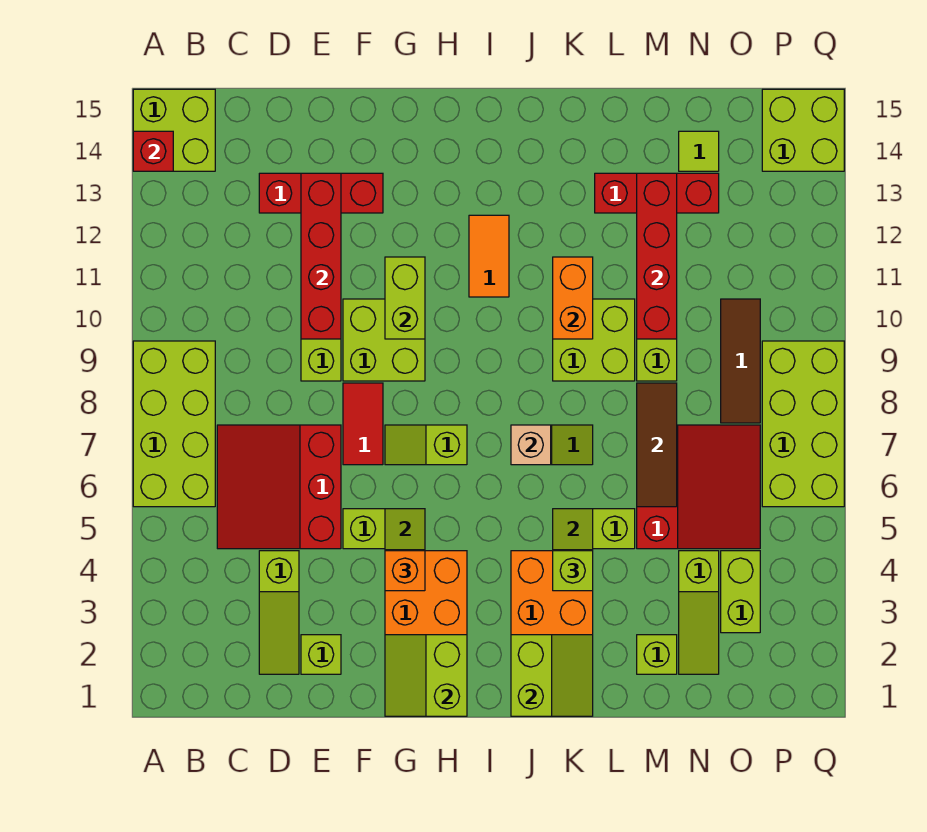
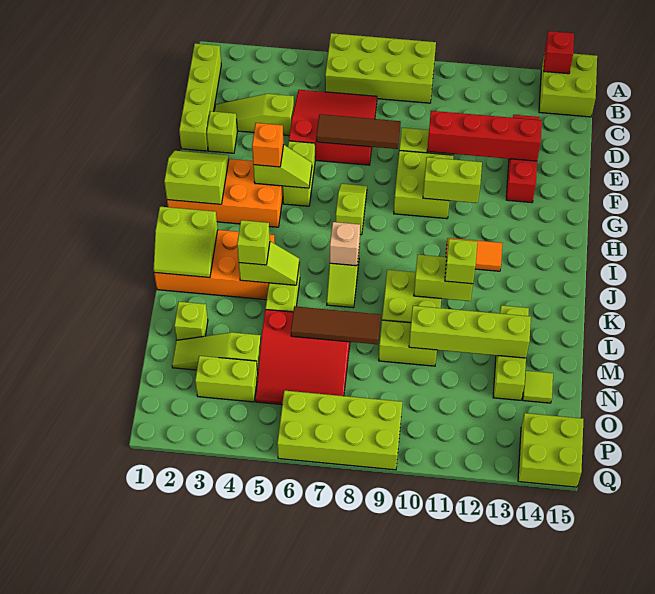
none -> lime brick B1:E1 level 1
red tile F7:F8 level 1 -> none
orange brick K10:K11 level 2 -> lime brick K10:K11 level 2
none -> lime brick K11 level 3
red brick L13:N13 level 1 -> lime brick L13:N13 level 1
red brick M10:M13 level 2 -> lime brick M10:M13 level 2
brown tile O8:O10 level 1 -> brown tile E6:E8 level 2

